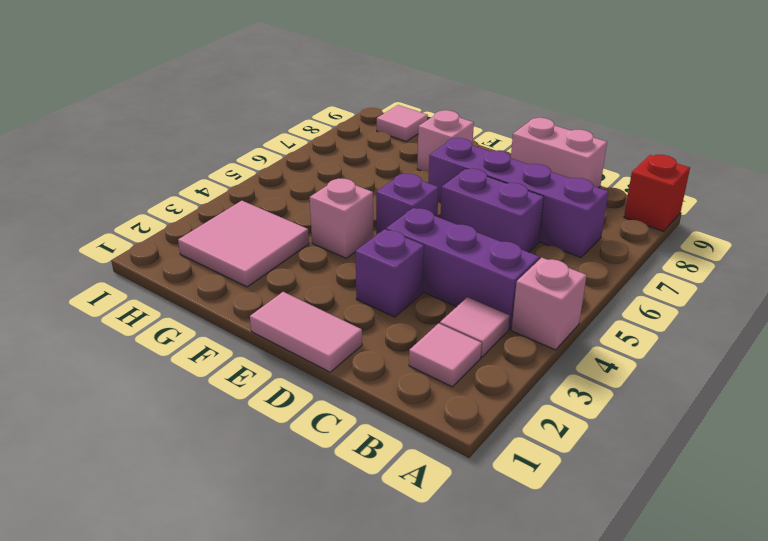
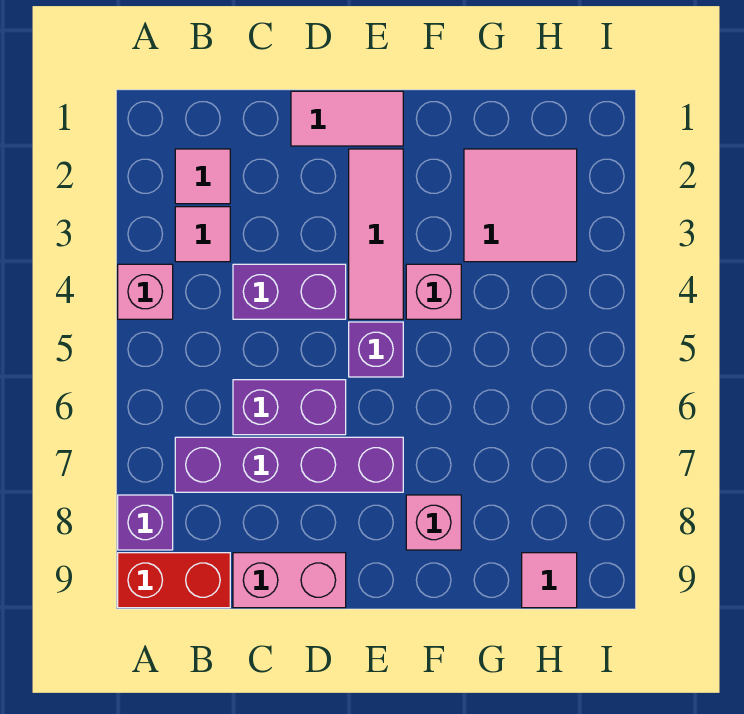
red brick A9 level 1 -> red brick A9:B9 level 1
purple brick B4:D4 level 1 -> purple brick C4:D4 level 1
purple brick D3 level 1 -> purple brick A8 level 1
none -> pink tile E2:E4 level 1

